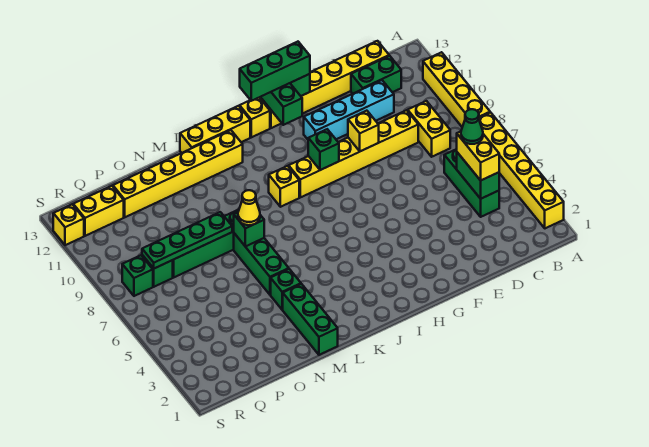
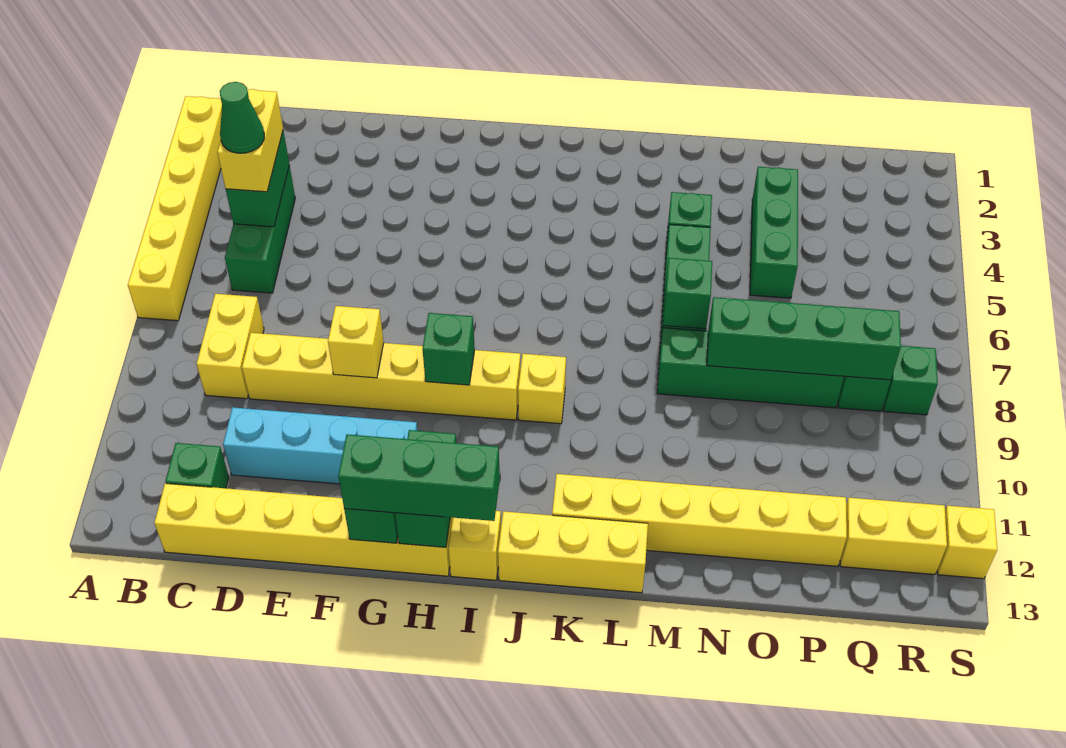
yellow brick A8:A11 level 1 -> none
green brick C12:D12 level 1 -> green brick C12 level 1
green brick M1:M3 level 1 -> green brick O3:O5 level 1
yellow cone M7 level 3 -> none
green plate N8:Q8 level 2 -> green brick N8:Q8 level 2

